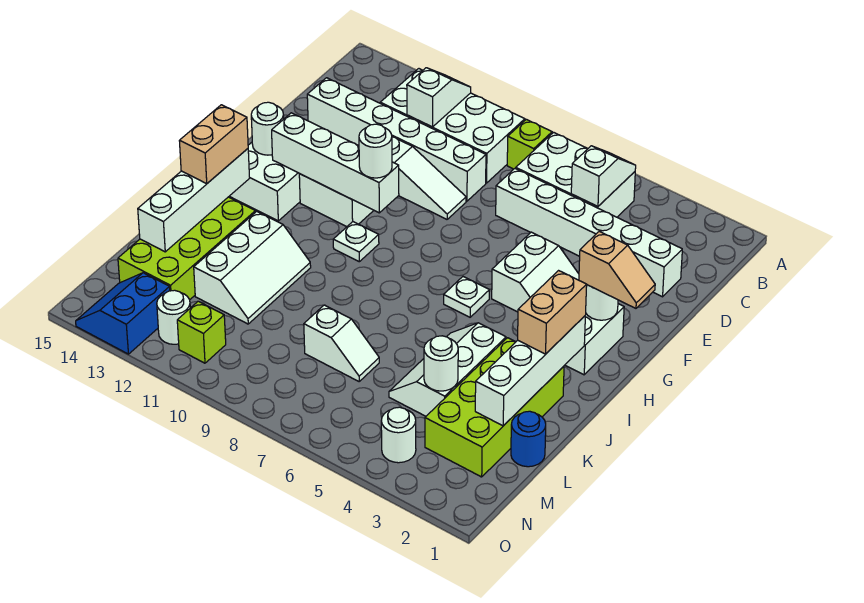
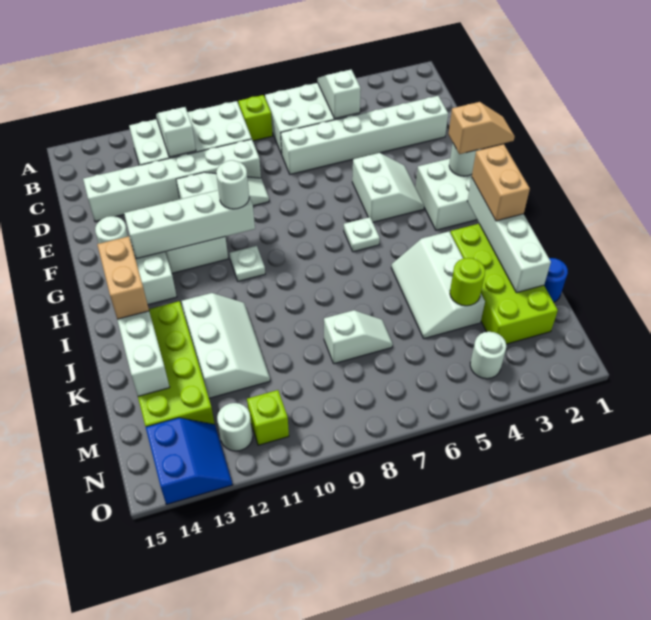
white round brick L4 level 2 -> lime round brick L4 level 2
blue slope N13:O14 level 1 top 13 -> blue slope N13:O14 level 1 top 14

